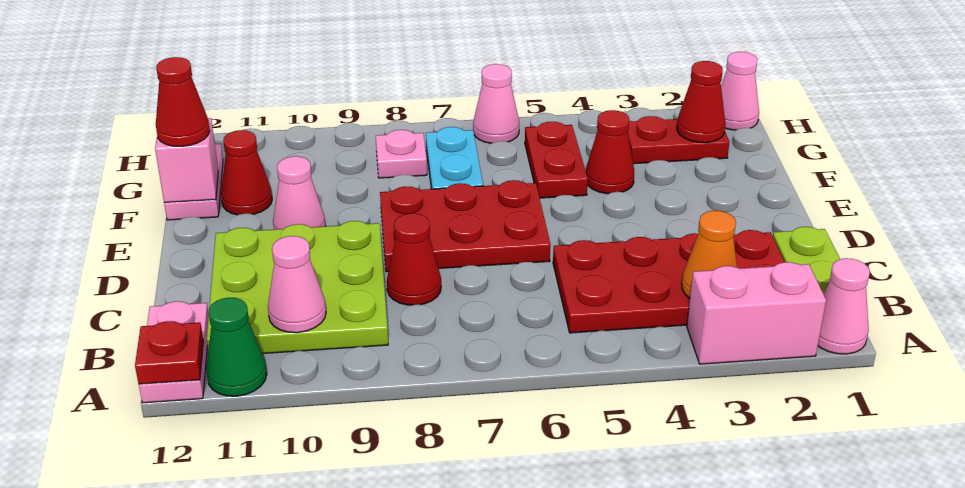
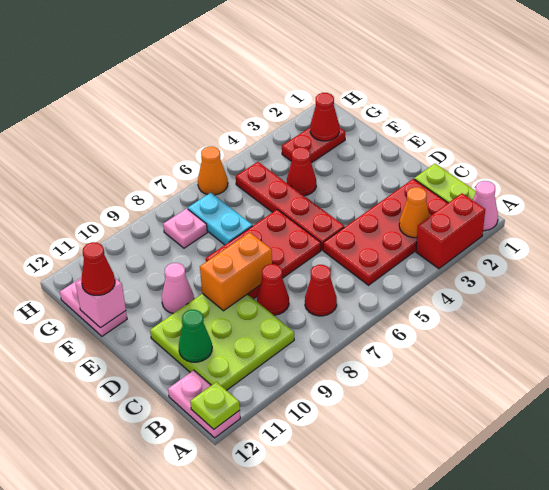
pink brick A2:A3 level 1 -> red brick A2:A3 level 1
green cone A11 level 1 -> green cone C11 level 2
red plate A12 level 2 -> lime plate A12 level 2
pink cone B10 level 2 -> none
none -> orange brick D8:D9 level 2
red plate F5:G5 level 1 -> red plate D5:G5 level 1
red cone F11 level 1 -> red cone B7 level 1
pink cone H1 level 1 -> none
pink cone H6 level 1 -> orange cone H6 level 1

